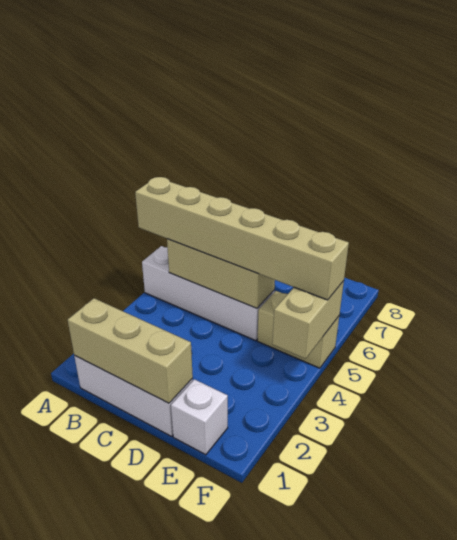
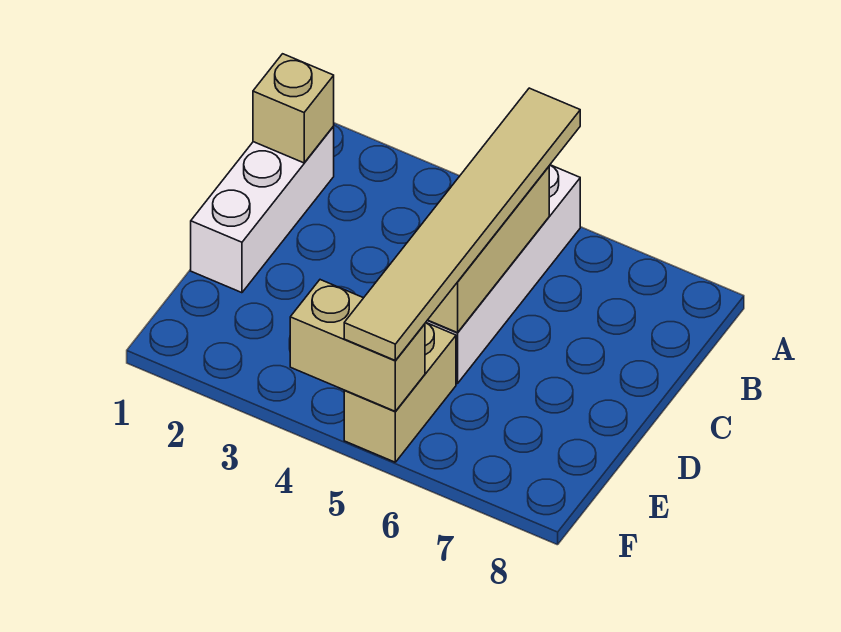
tan brick A5:F5 level 3 -> tan tile A5:F5 level 3
tan brick B1:D1 level 2 -> tan brick B1 level 2
white brick E1 level 1 -> none

